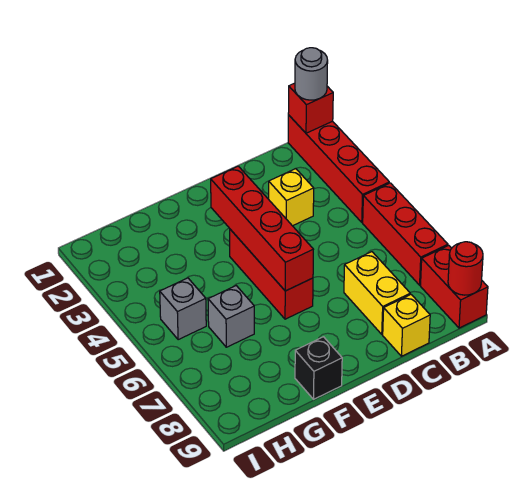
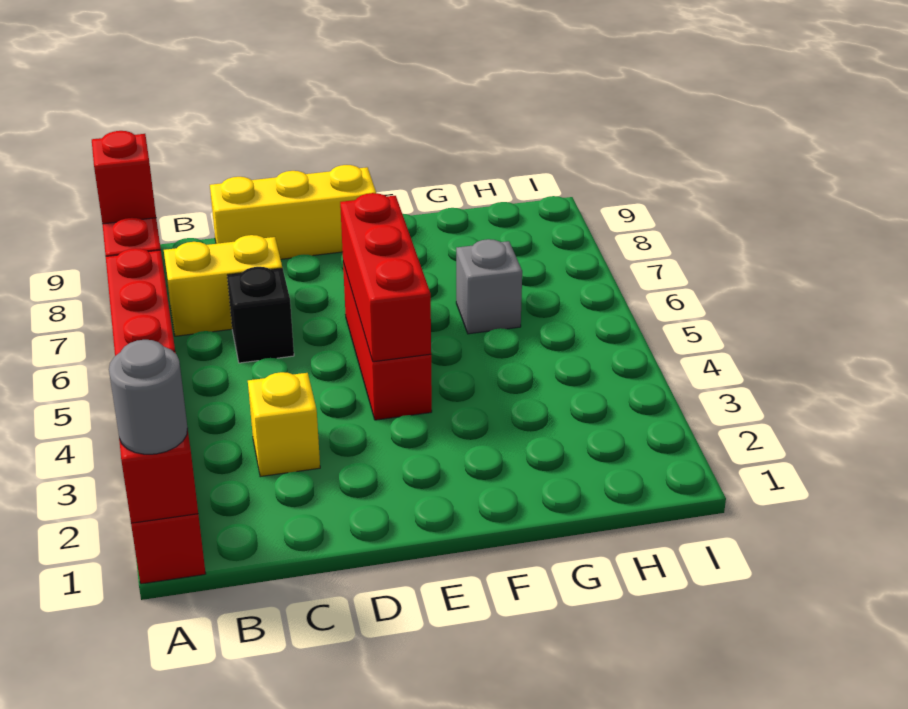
red round brick A9 level 2 -> red brick A9 level 2
yellow brick C7:C8 level 1 -> yellow brick B7:C7 level 1
yellow brick C9 level 1 -> yellow brick C9:E9 level 1
red brick E3:E6 level 2 -> red brick E4:E6 level 2
black brick F9 level 1 -> black brick C6 level 1
grey brick H5 level 1 -> none

